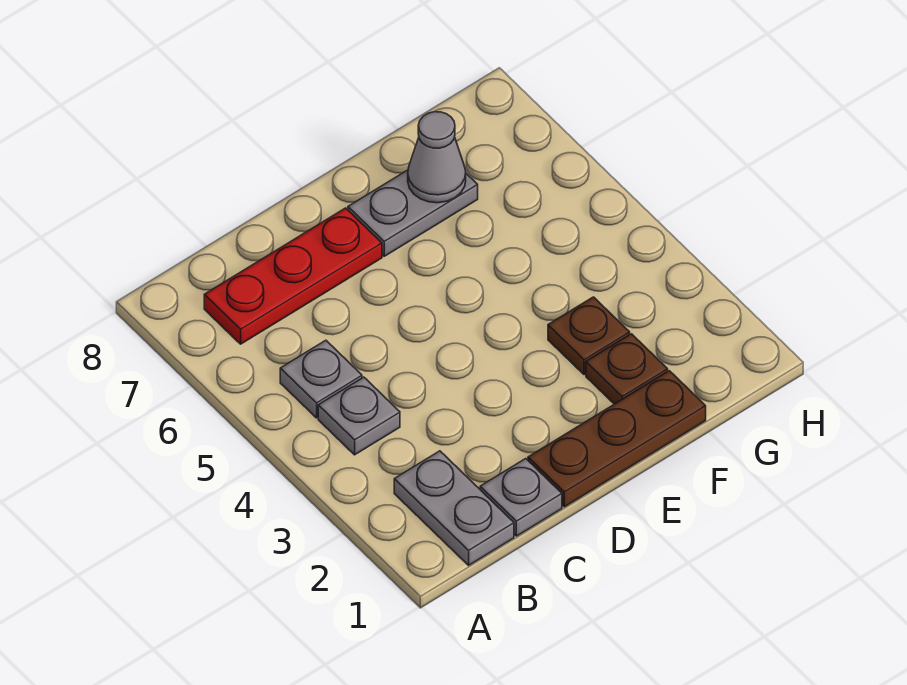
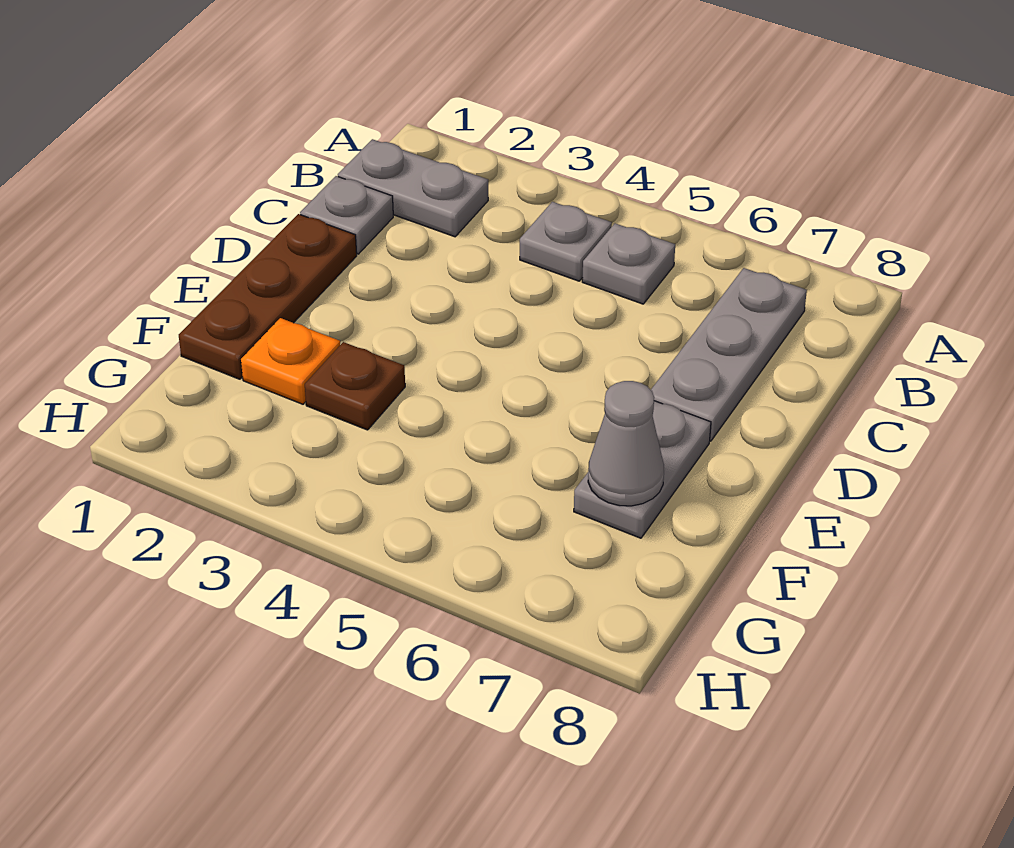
red plate B7:D7 level 1 -> grey plate B7:D7 level 1
brown plate F2 level 1 -> orange plate F2 level 1

